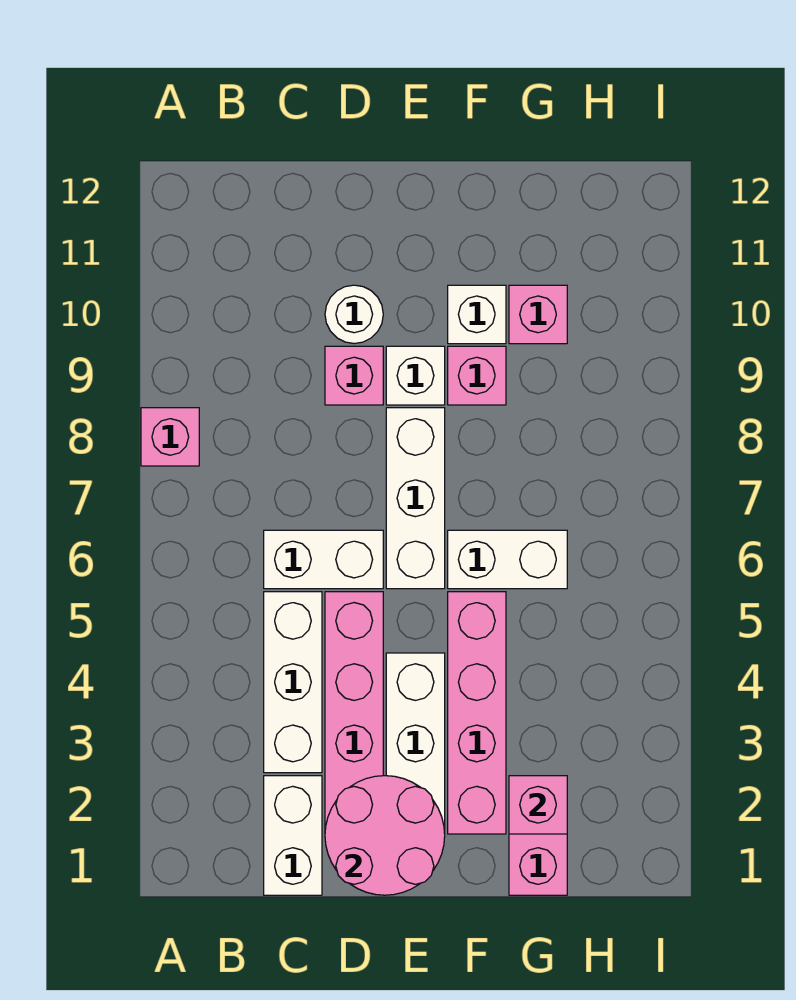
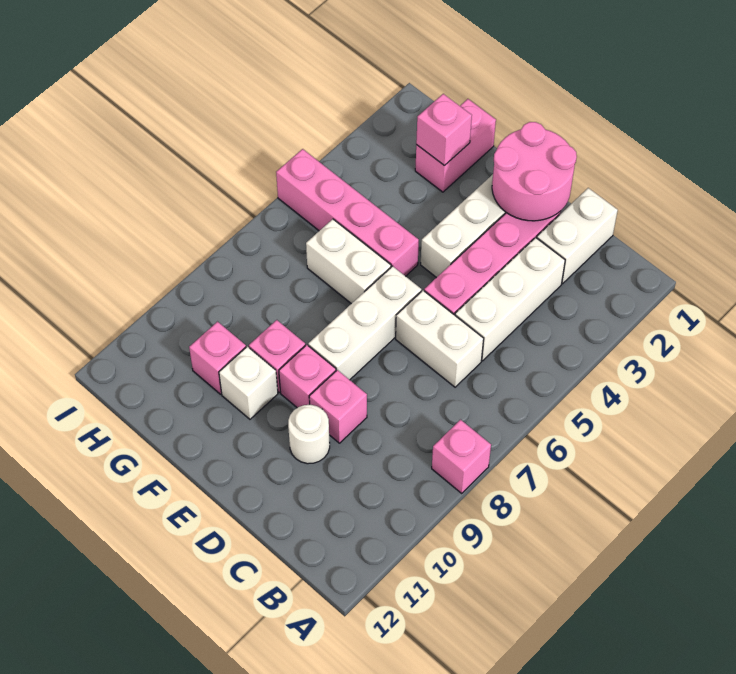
white brick E9 level 1 -> pink brick E9 level 1
pink brick F2:F5 level 1 -> pink brick F5:I5 level 1

